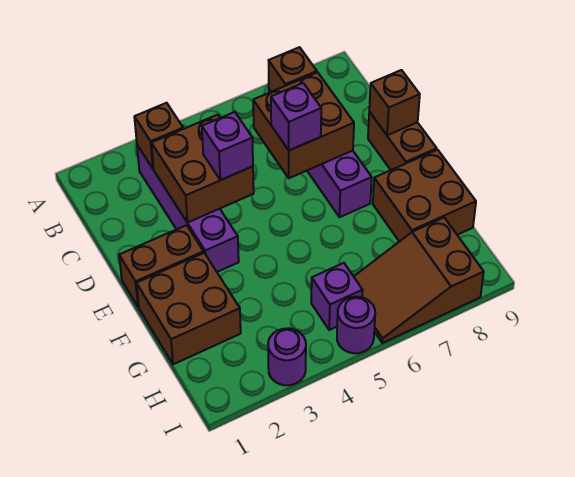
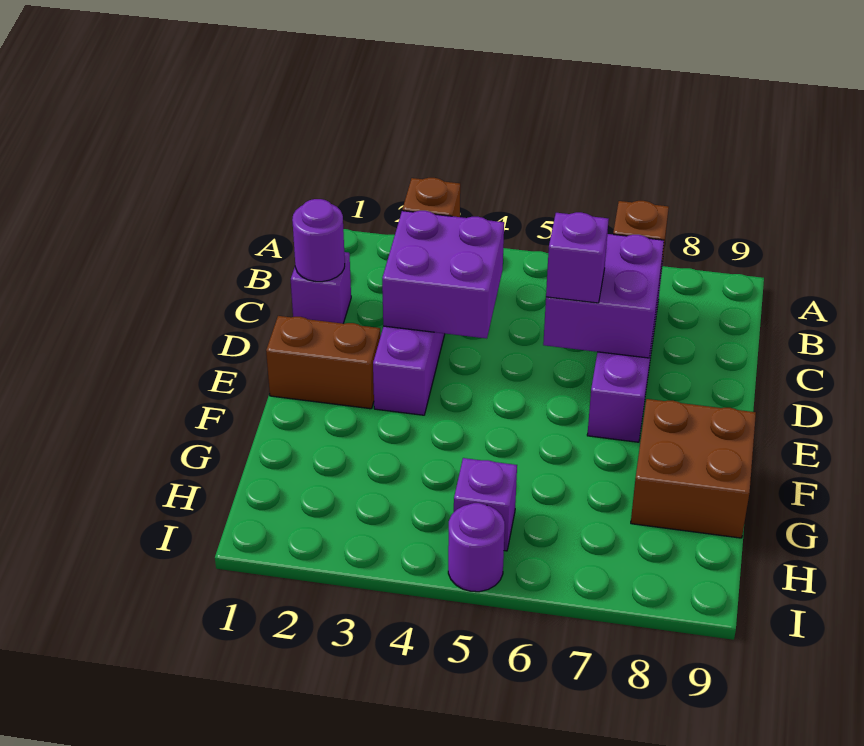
brown brick C3:D4 level 2 -> purple brick C3:D4 level 2
brown brick C6:D7 level 2 -> purple brick C6:D7 level 2
purple brick D4 level 3 -> purple brick C1 level 1
brown brick D9:E9 level 1 -> none
brown brick D9 level 2 -> none
brown brick F1:G2 level 1 -> none
brown slope H6:I8 level 1 top 8 -> none
purple round brick I3 level 1 -> purple round brick C1 level 2

